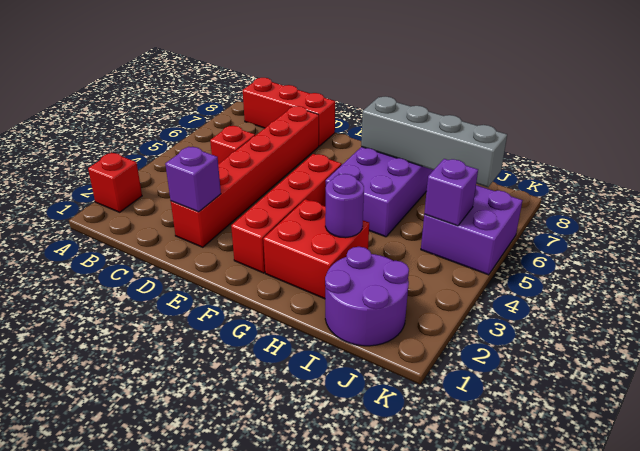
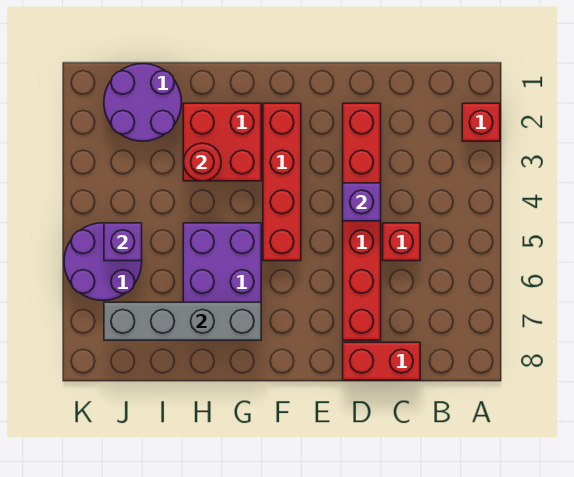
red brick B8:D8 level 1 -> red brick C8:D8 level 1
purple brick D2 level 2 -> purple brick D4 level 2
purple round brick H3 level 2 -> red round brick H3 level 2
purple brick J5:K6 level 1 -> purple round brick J5:K6 level 1

